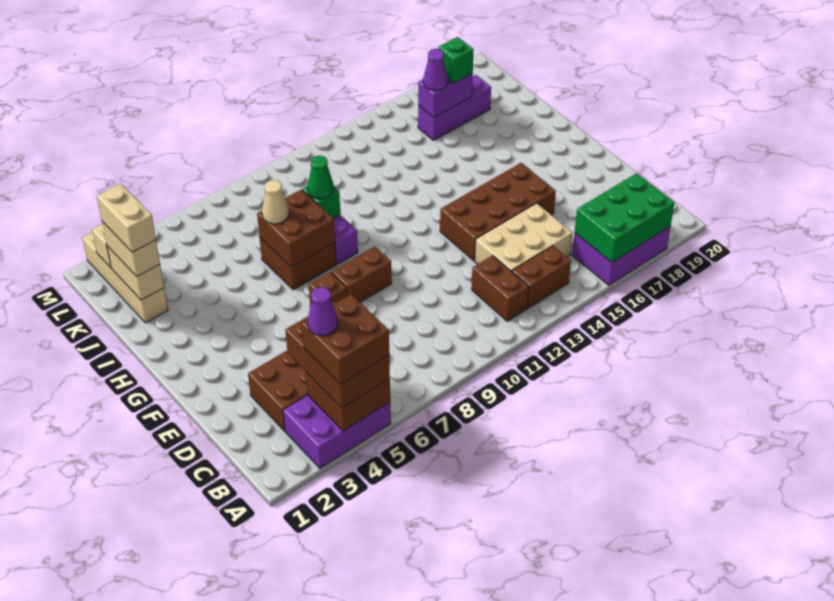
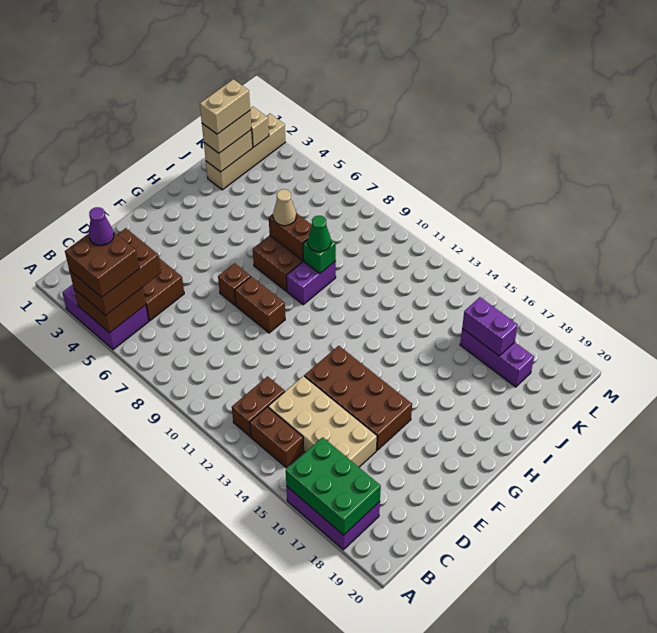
tan brick C13:D15 level 1 -> tan brick C13:D16 level 1
brown brick H7:I8 level 2 -> brown brick I7:I8 level 2
purple cone K16 level 3 -> none
green brick K17 level 3 -> none

